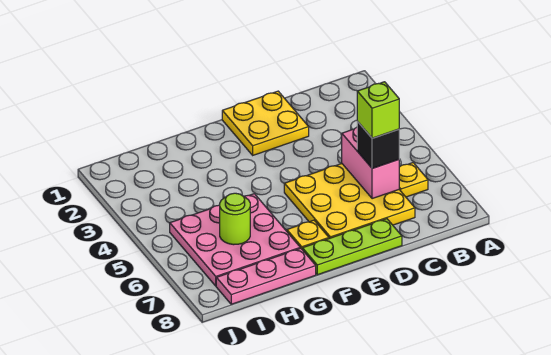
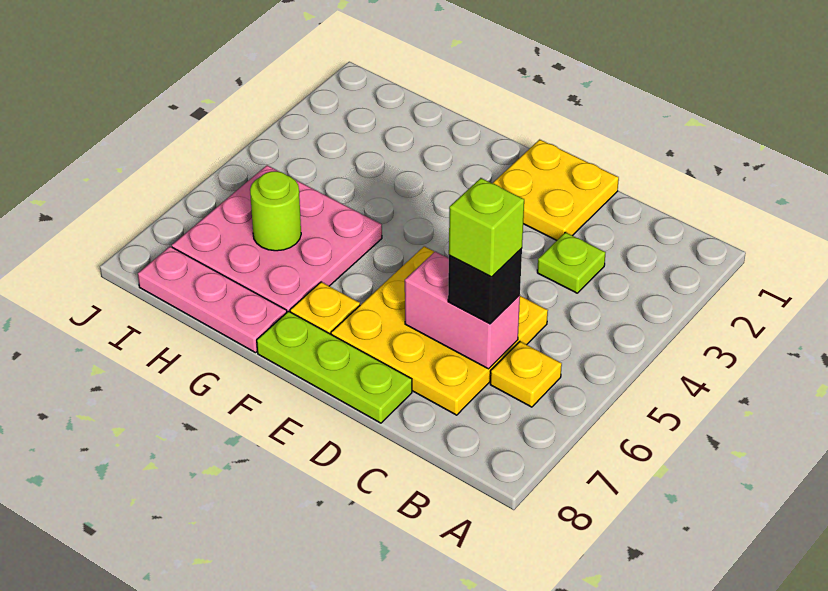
none -> lime plate C3 level 1
pink brick C5:C6 level 2 -> pink brick C6:D6 level 2

